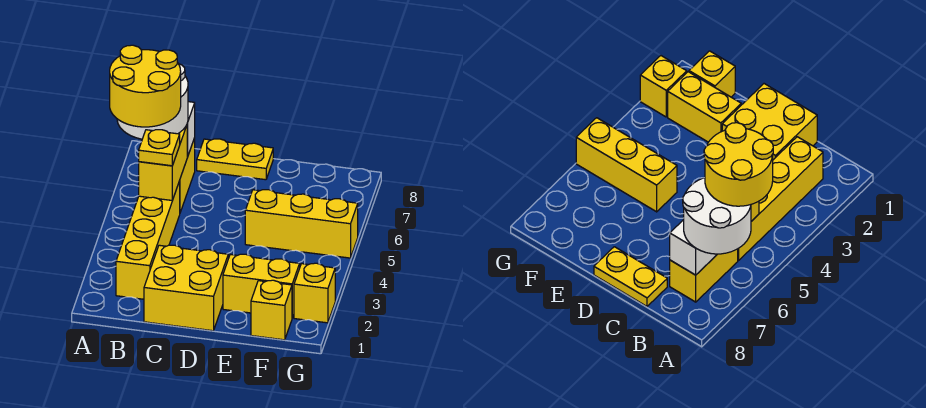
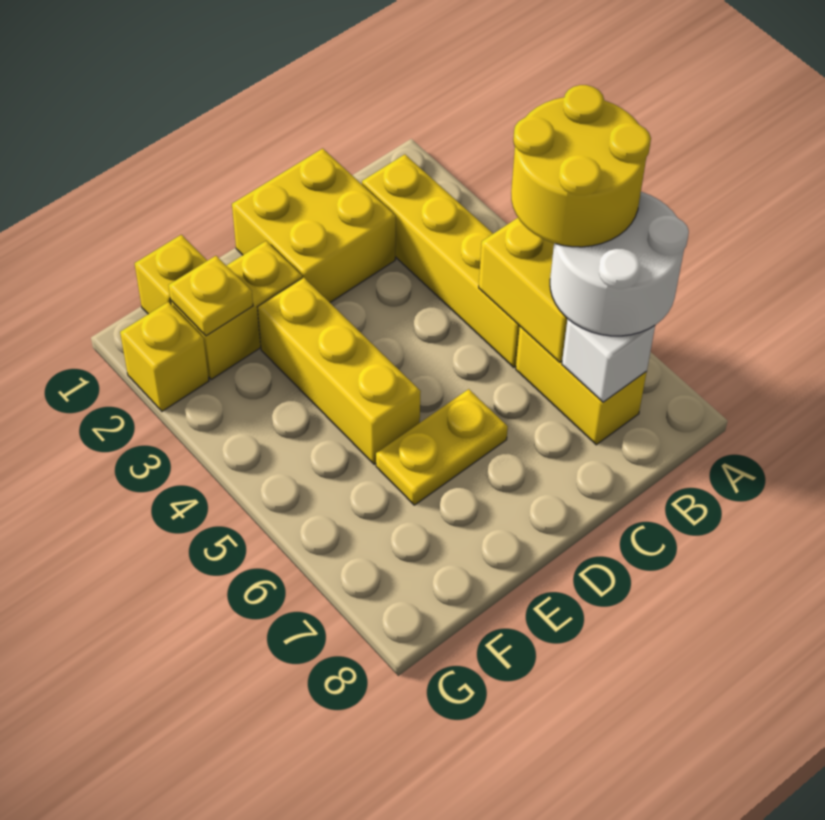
yellow plate B5 level 3 -> yellow plate F2 level 2
yellow plate C8:D8 level 1 -> yellow plate D6:E6 level 1
yellow brick E5:G5 level 1 -> yellow brick E3:E5 level 1

